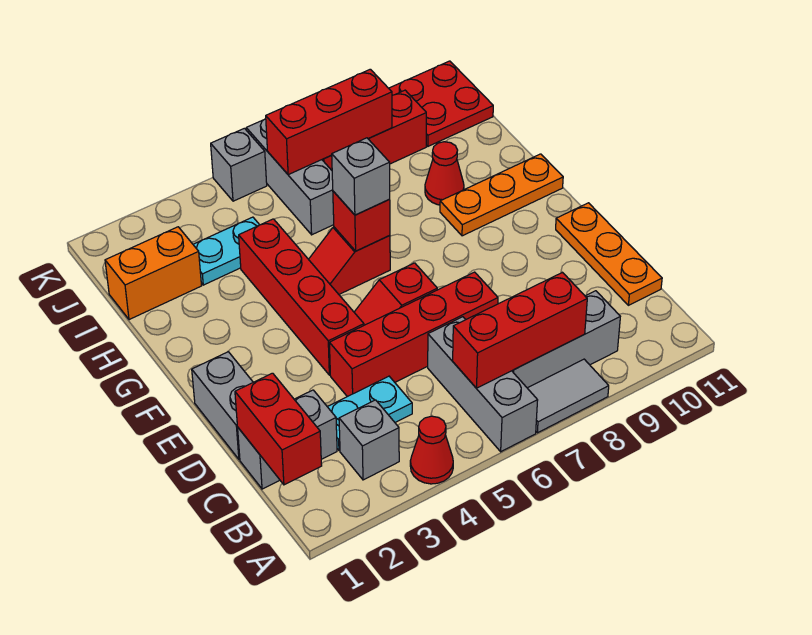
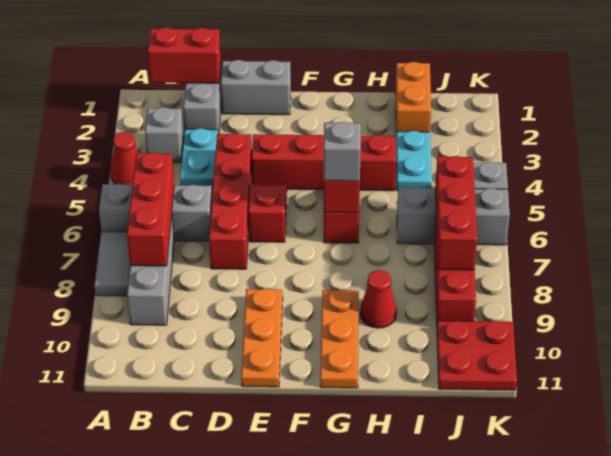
orange plate C11:E11 level 1 -> orange plate E9:E11 level 1

